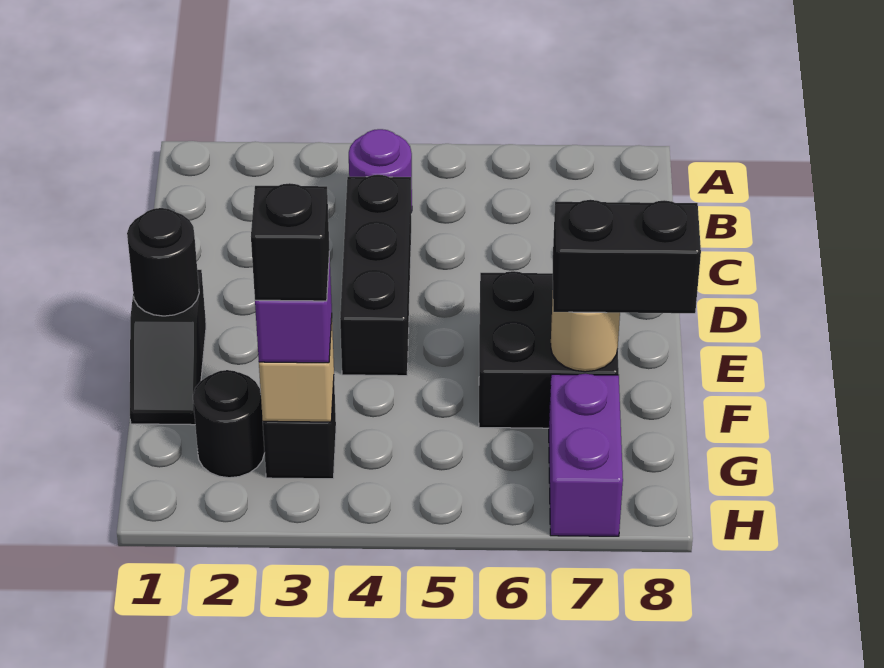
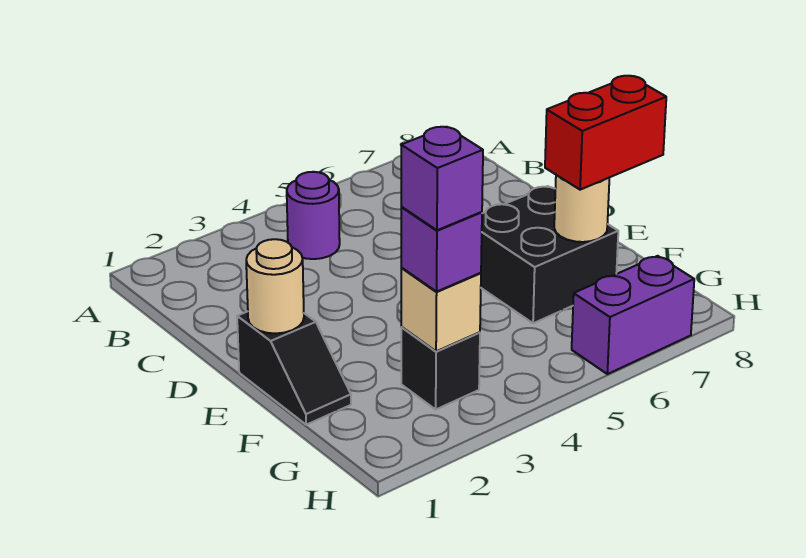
black brick C4:E4 level 1 -> none
black round brick E1 level 2 -> tan round brick E1 level 2
black brick F7:F8 level 3 -> red brick F7:F8 level 3
black round brick G2 level 1 -> none
black brick G3 level 4 -> purple brick G3 level 4
purple brick G7:H7 level 1 -> purple brick H6:H7 level 1

